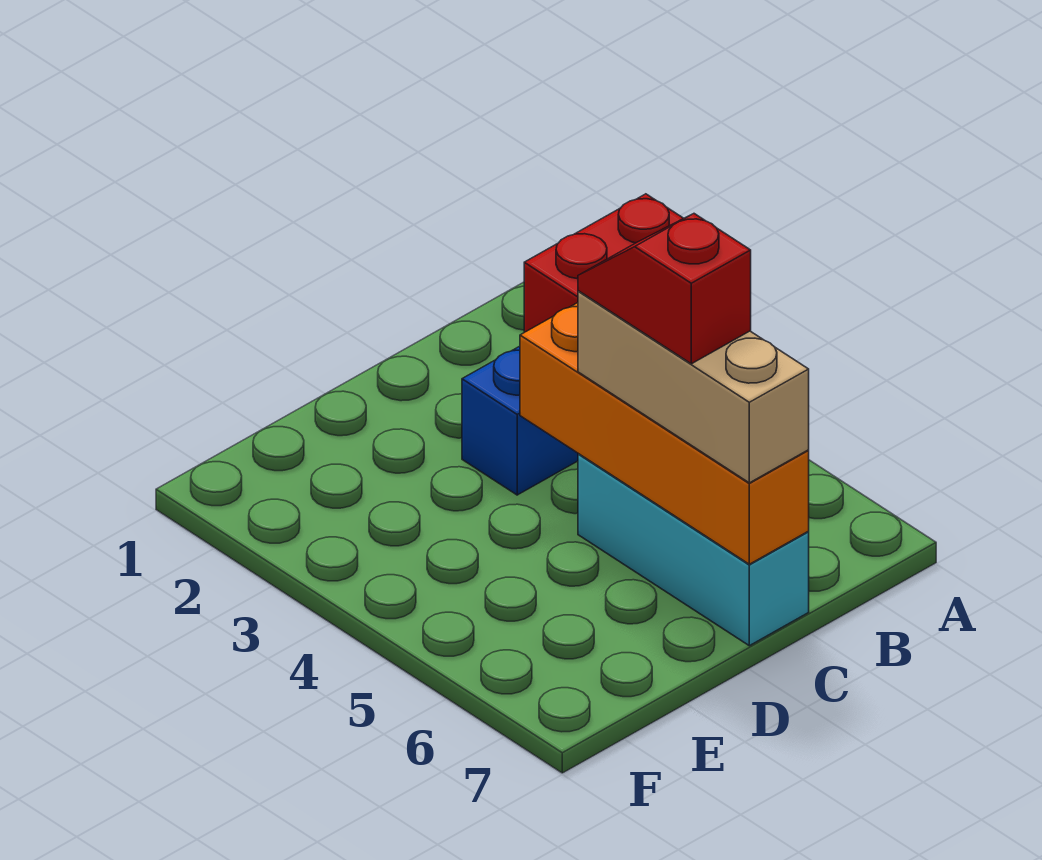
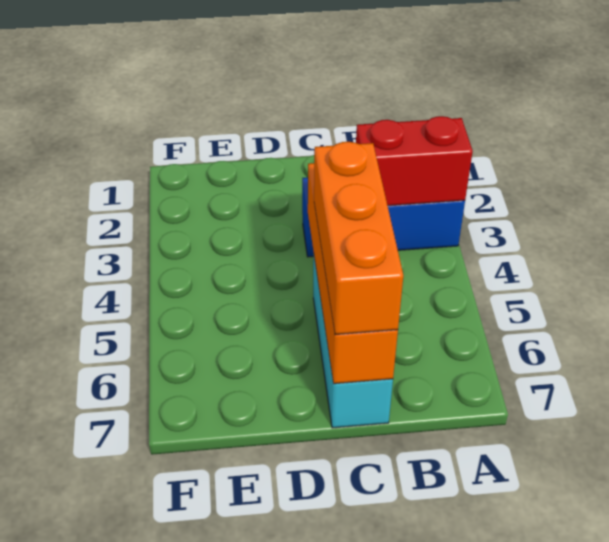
tan brick C5:C7 level 3 -> orange brick C5:C7 level 3
red slope C5:C6 level 4 top 6 -> none

